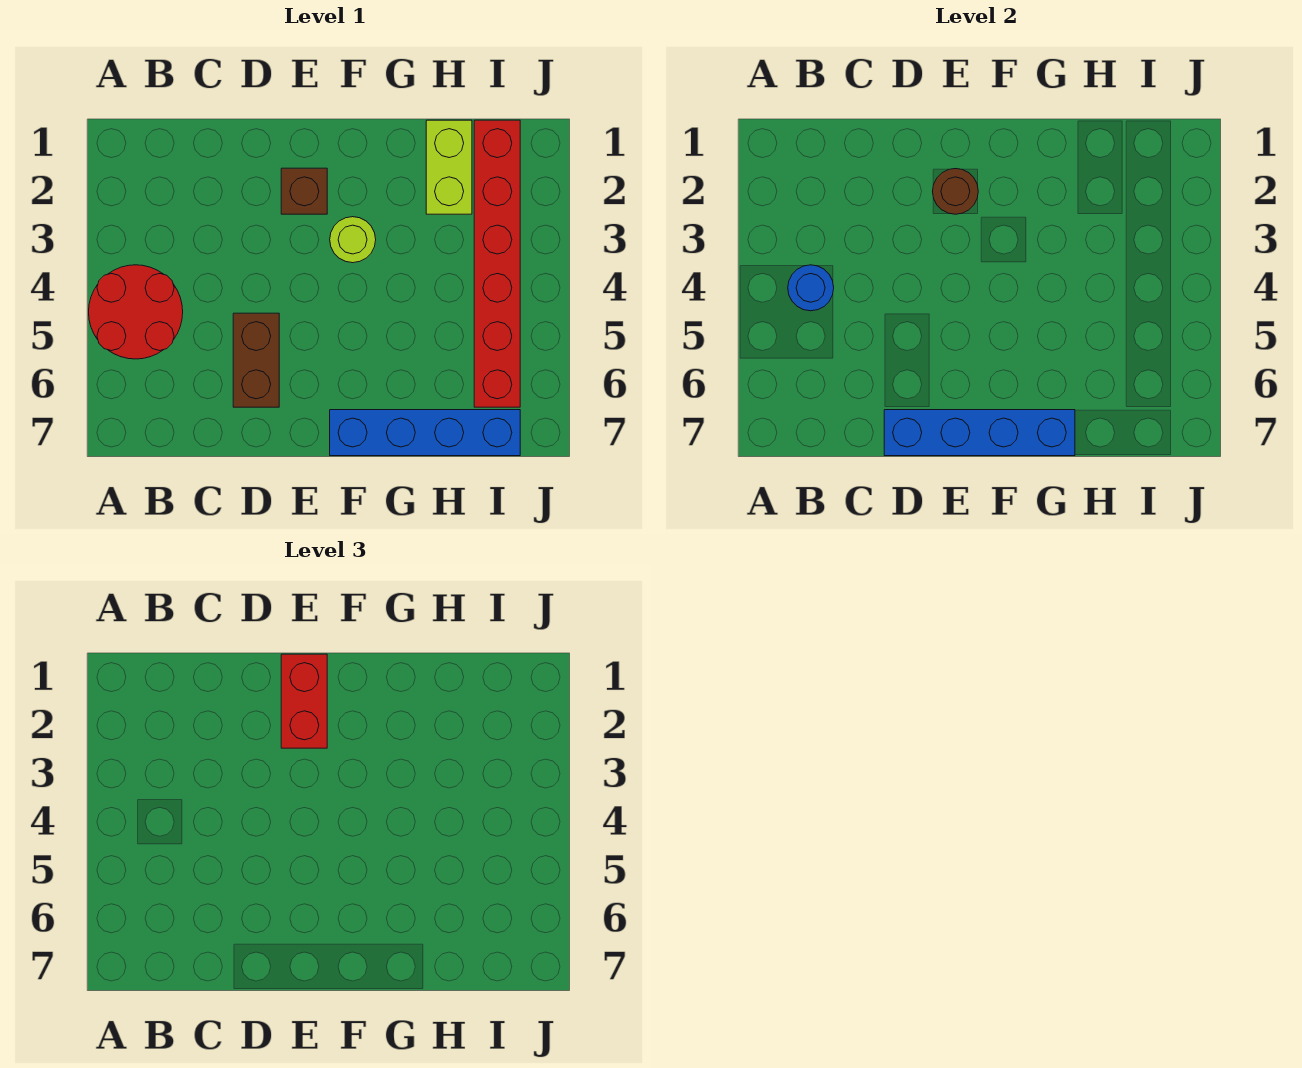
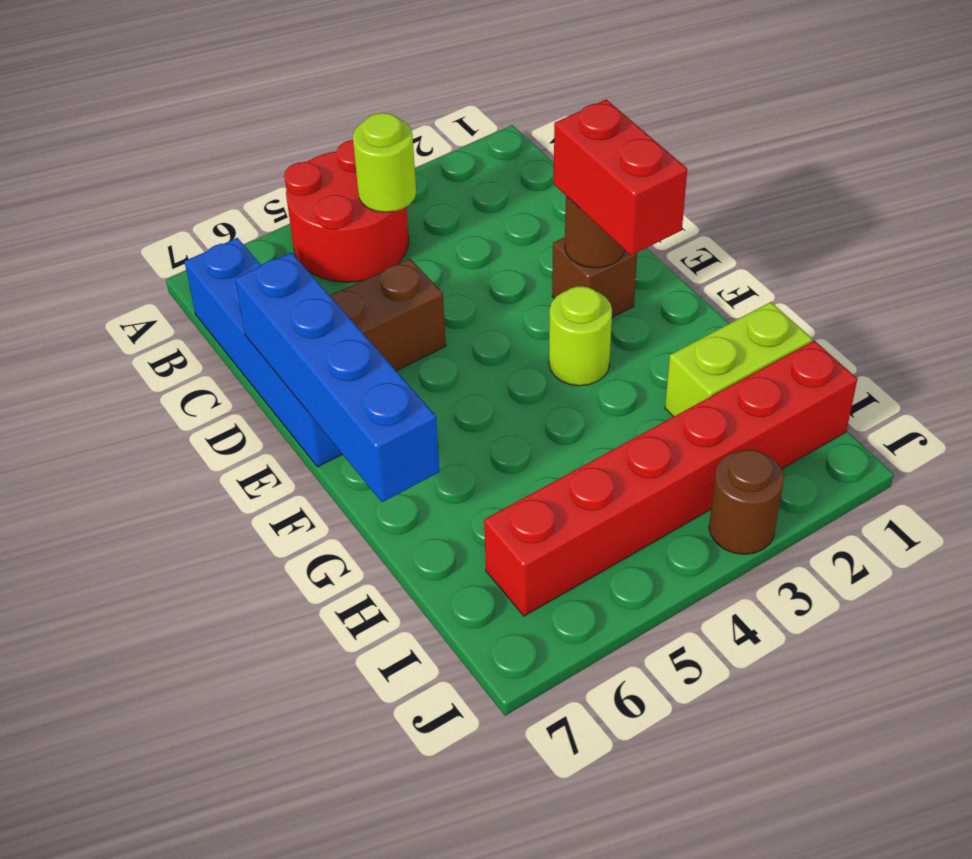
blue round brick B4 level 2 -> lime round brick B4 level 2
red brick E1:E2 level 3 -> red brick E2:F2 level 3
blue brick F7:I7 level 1 -> blue brick B7:E7 level 1
none -> brown round brick J3 level 1

